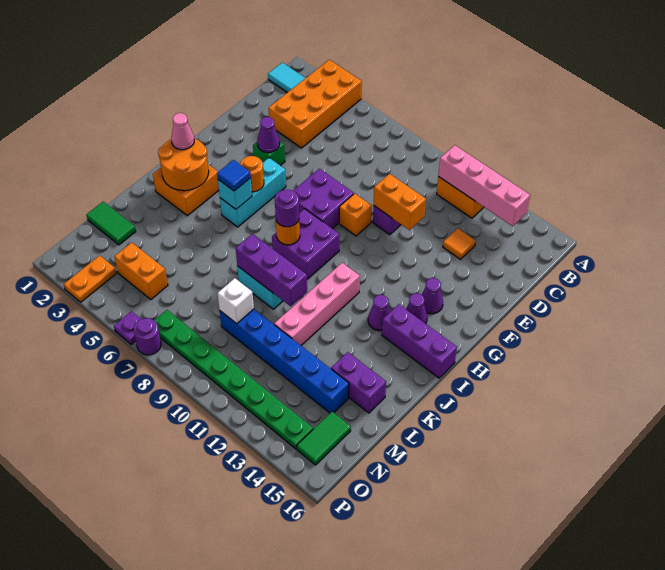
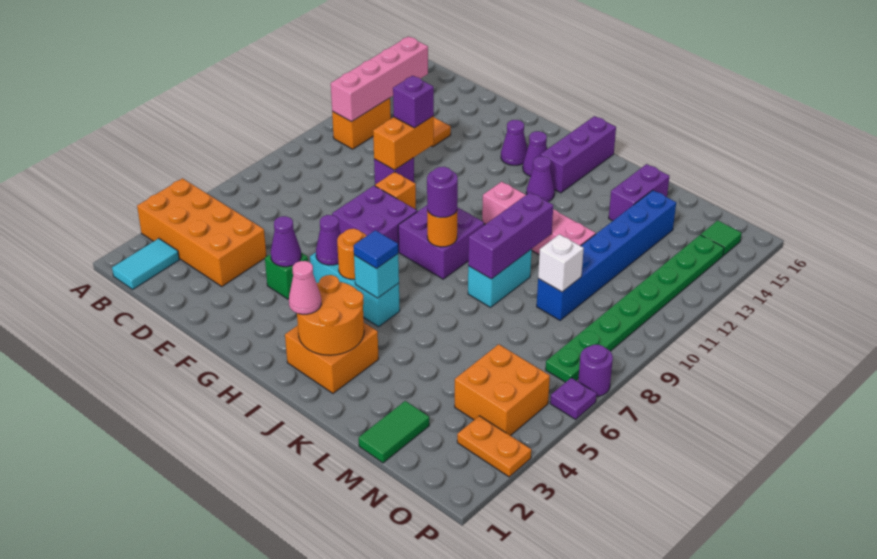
none -> purple brick E11 level 3
none -> purple cone G5 level 2
orange brick N4:N5 level 1 -> orange brick N4:O5 level 1
green tile N15:O15 level 1 -> green tile O15 level 1

